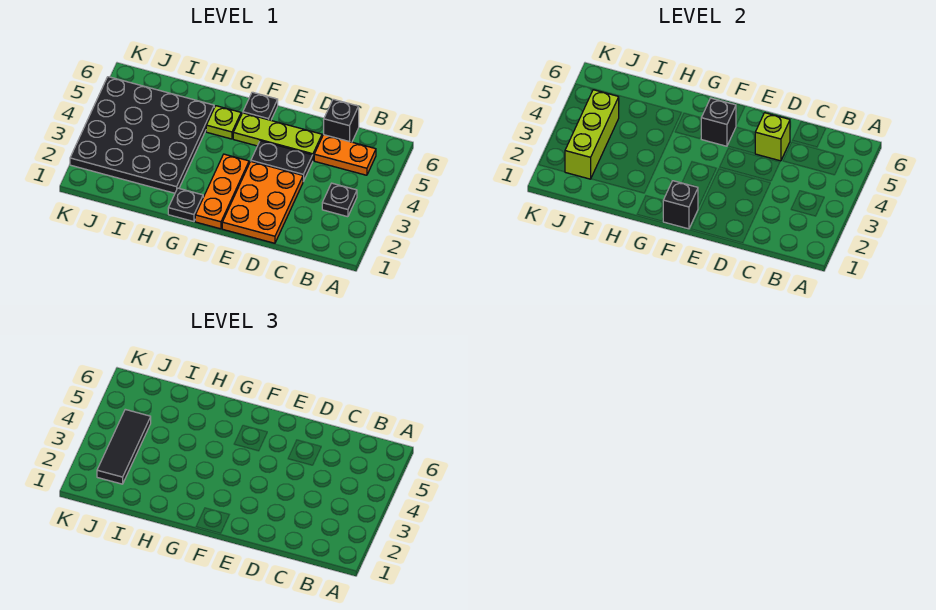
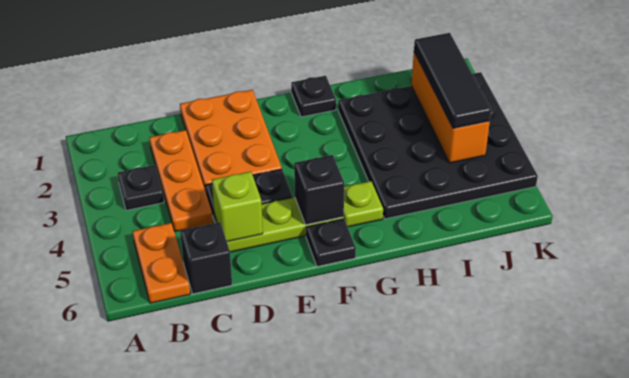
orange plate B5:C5 level 1 -> orange plate B5:B6 level 1
orange plate F1:F3 level 1 -> orange plate C2:C4 level 1
black brick F1 level 2 -> none
lime brick J2:J4 level 2 -> orange brick J2:J4 level 2

